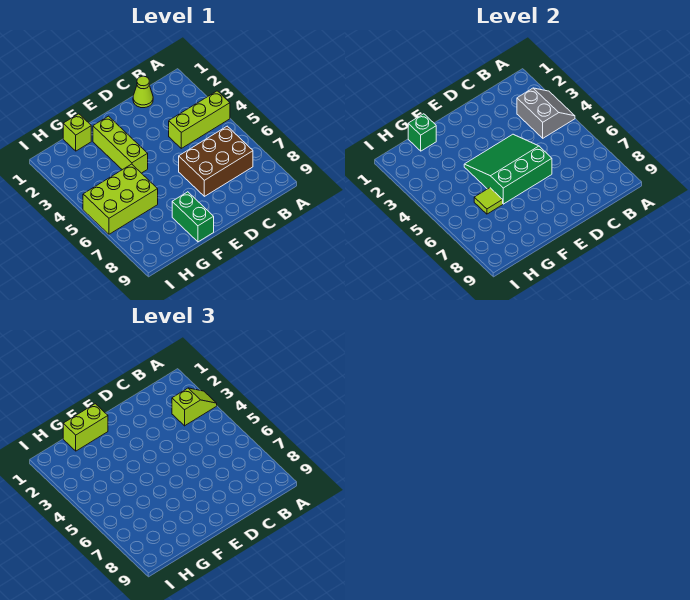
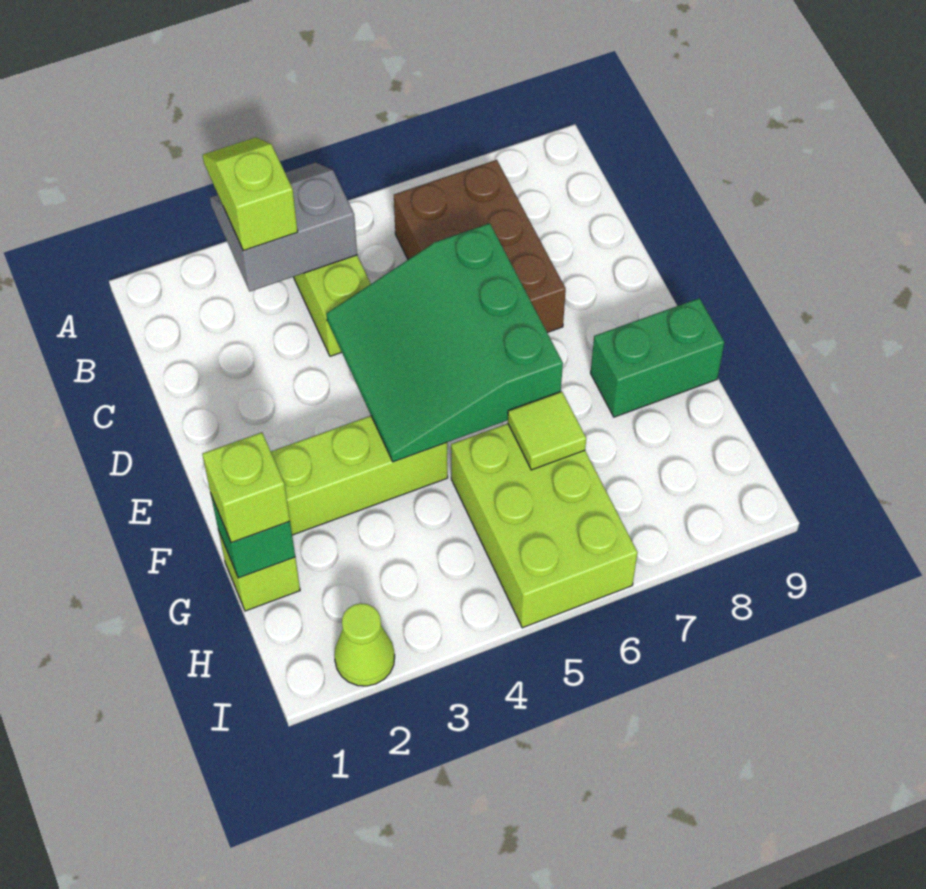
lime cone C1 level 1 -> lime cone I2 level 1
lime brick F1:G1 level 3 -> lime brick G1 level 3

